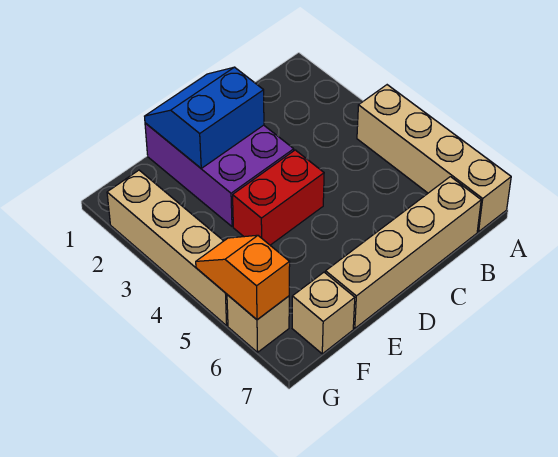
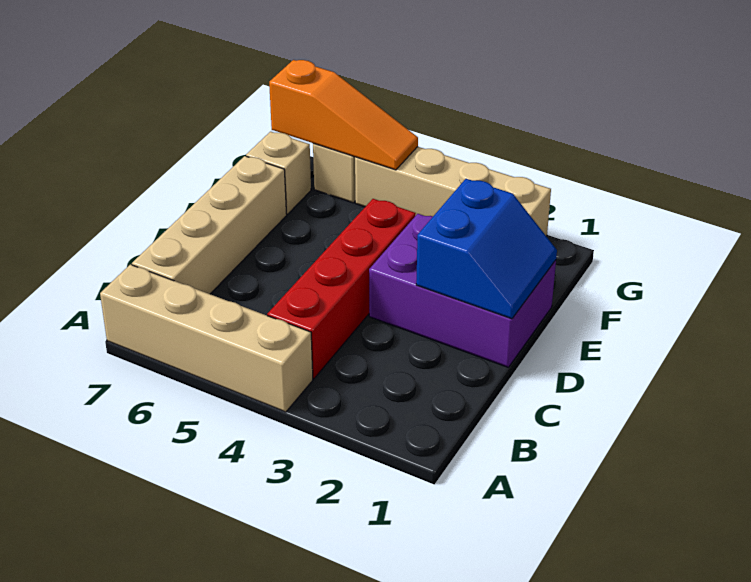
red brick D4:E4 level 1 -> red brick B4:E4 level 1
orange slope G5:G6 level 2 top 6 -> orange slope G5:G7 level 2 top 7

